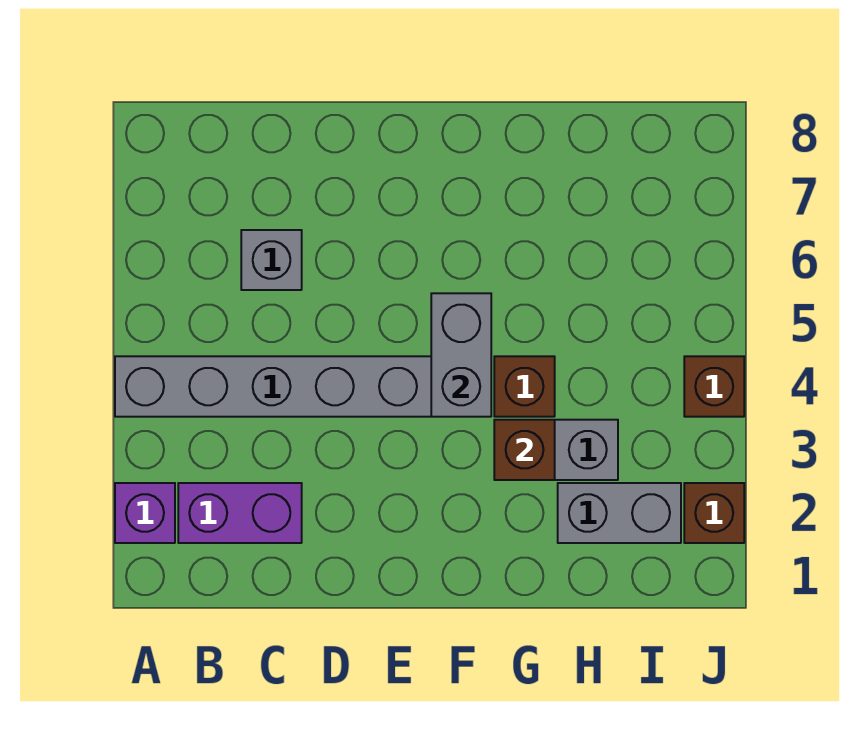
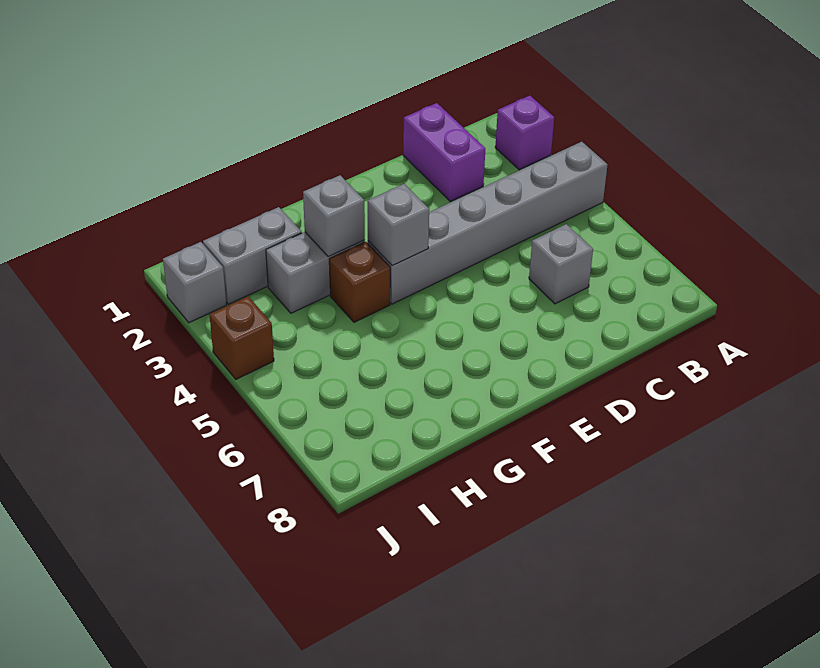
purple brick B2:C2 level 1 -> purple brick C1:C2 level 1
grey brick F4:F5 level 2 -> grey brick F4 level 2
brown brick G3 level 2 -> grey brick G3 level 2
brown brick J2 level 1 -> grey brick J2 level 1

